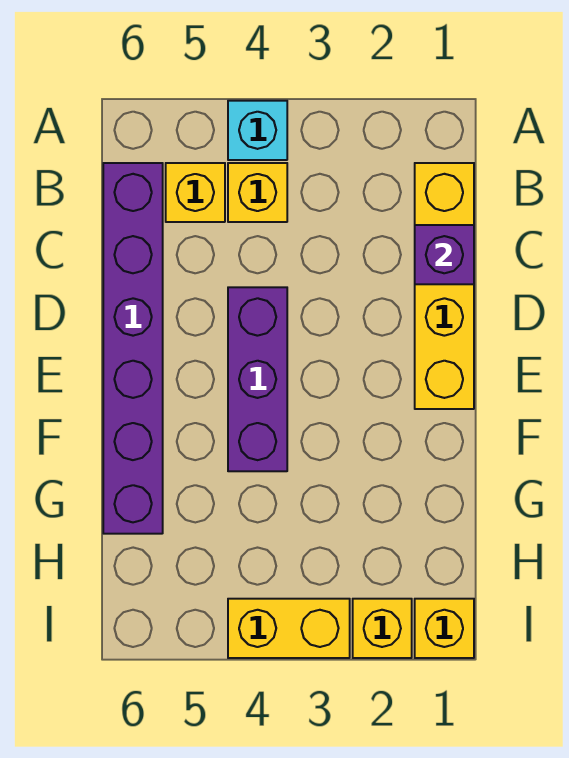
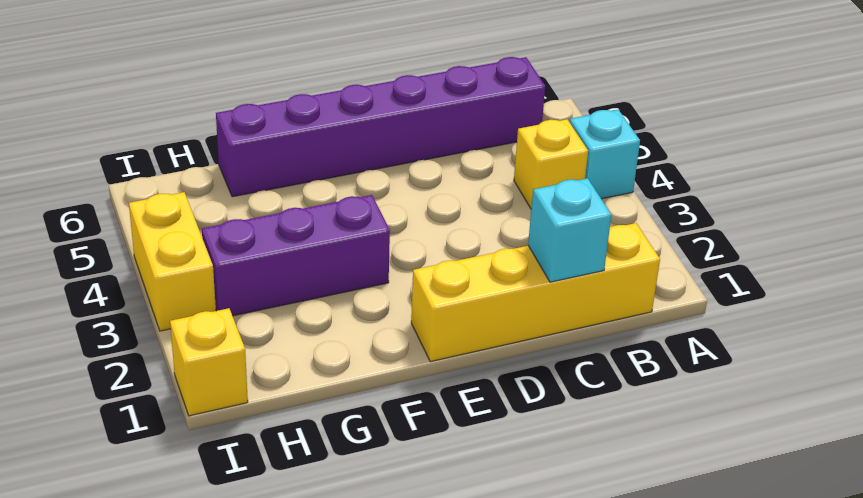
yellow brick B5 level 1 -> none
purple brick C1 level 2 -> cyan brick C1 level 2
purple brick D4:F4 level 1 -> purple brick F3:H3 level 1
yellow brick I2 level 1 -> none

